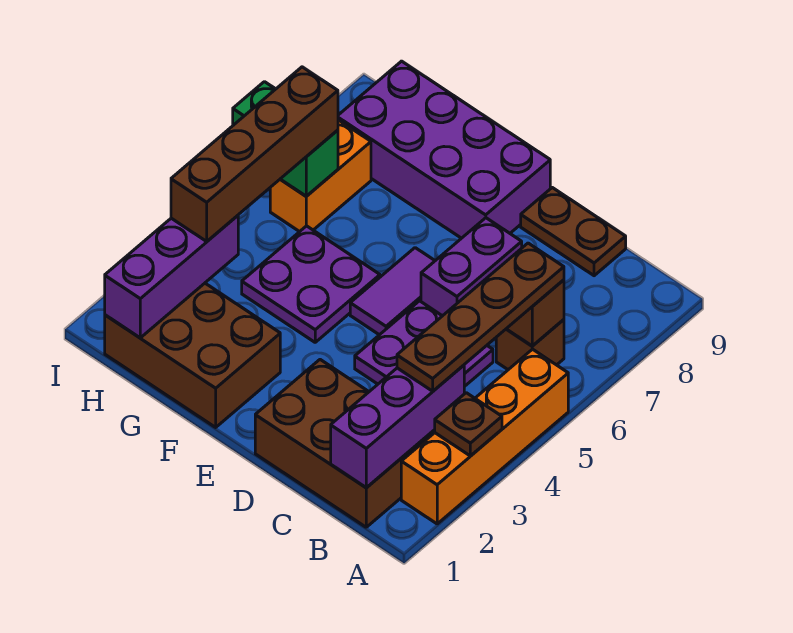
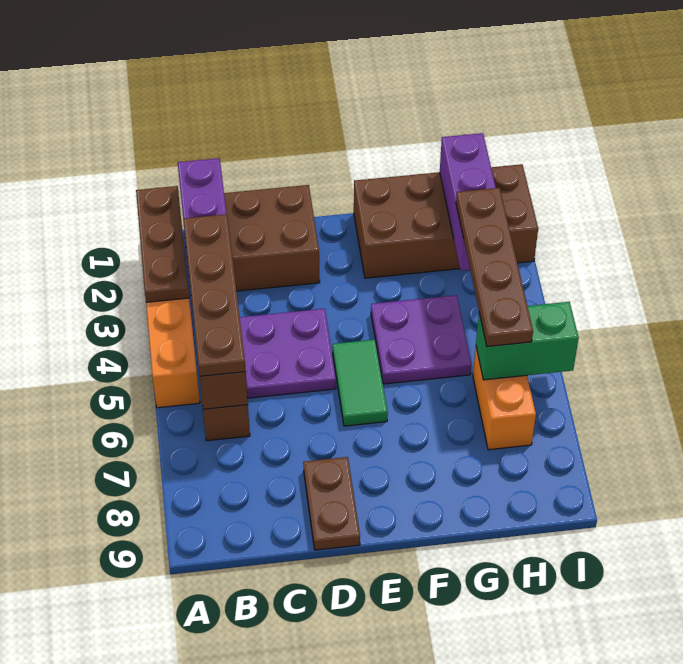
brown plate A3 level 2 -> brown plate A1:A3 level 2
brown plate C9:D9 level 1 -> brown plate D8:D9 level 1
purple brick D6:D7 level 1 -> none
purple tile E5:E6 level 1 -> green tile E5:E6 level 1
purple brick E8:H9 level 1 -> none
brown brick F1:H2 level 1 -> brown brick F1:I2 level 1
brown brick H3:H6 level 3 -> brown plate H3:H6 level 3

